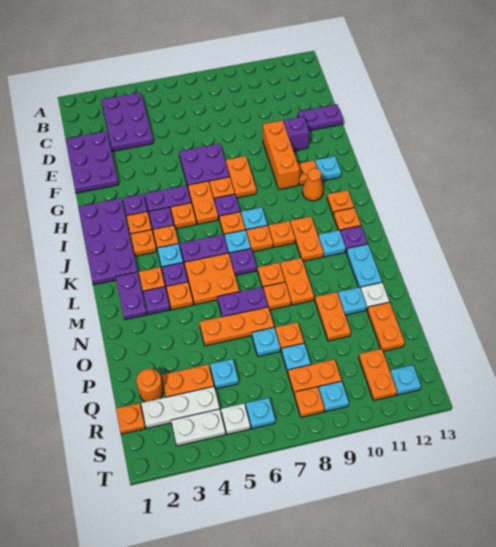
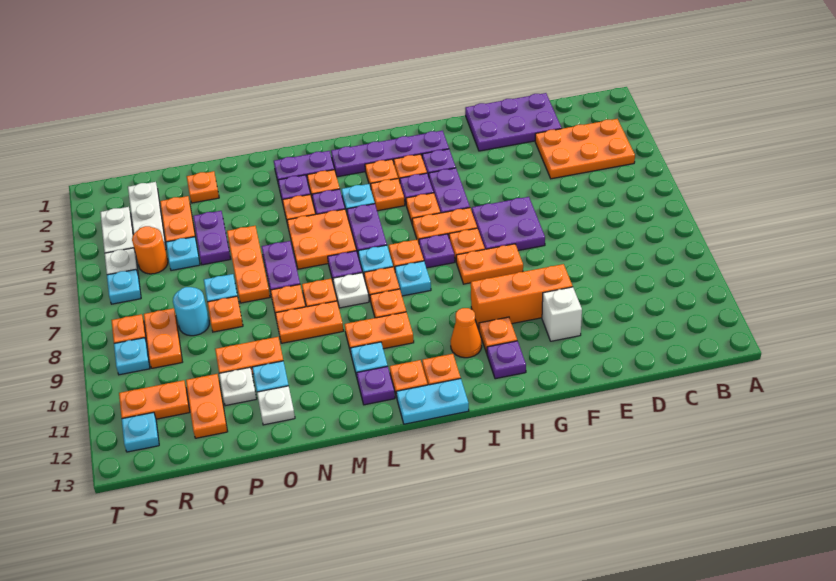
purple plate B3:D4 level 1 -> orange plate B3:D4 level 1
purple plate E12:E13 level 1 -> purple plate P4:P5 level 1
purple brick F11 level 1 -> white brick F11 level 1
purple plate H1:K2 level 1 -> purple plate H2:K2 level 1
cyan plate H12 level 1 -> purple plate H12 level 1
none -> white plate L8 level 1
cyan plate M12:N12 level 1 -> cyan plate J13:K13 level 1
none -> white plate P11 level 1
orange plate P12:Q12 level 1 -> orange plate Q11:Q12 level 1
orange round brick Q2 level 1 -> orange round brick R5 level 1
cyan plate Q8 level 1 -> cyan round brick Q8 level 1
orange plate R1 level 1 -> orange plate P2 level 1

